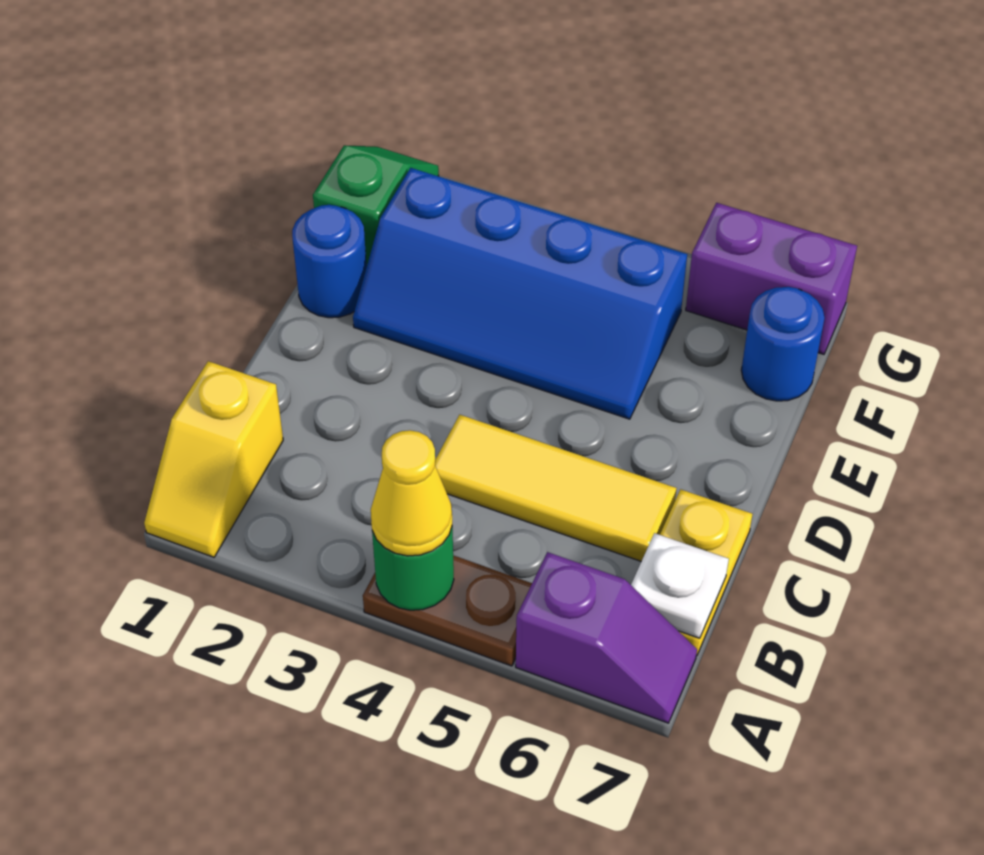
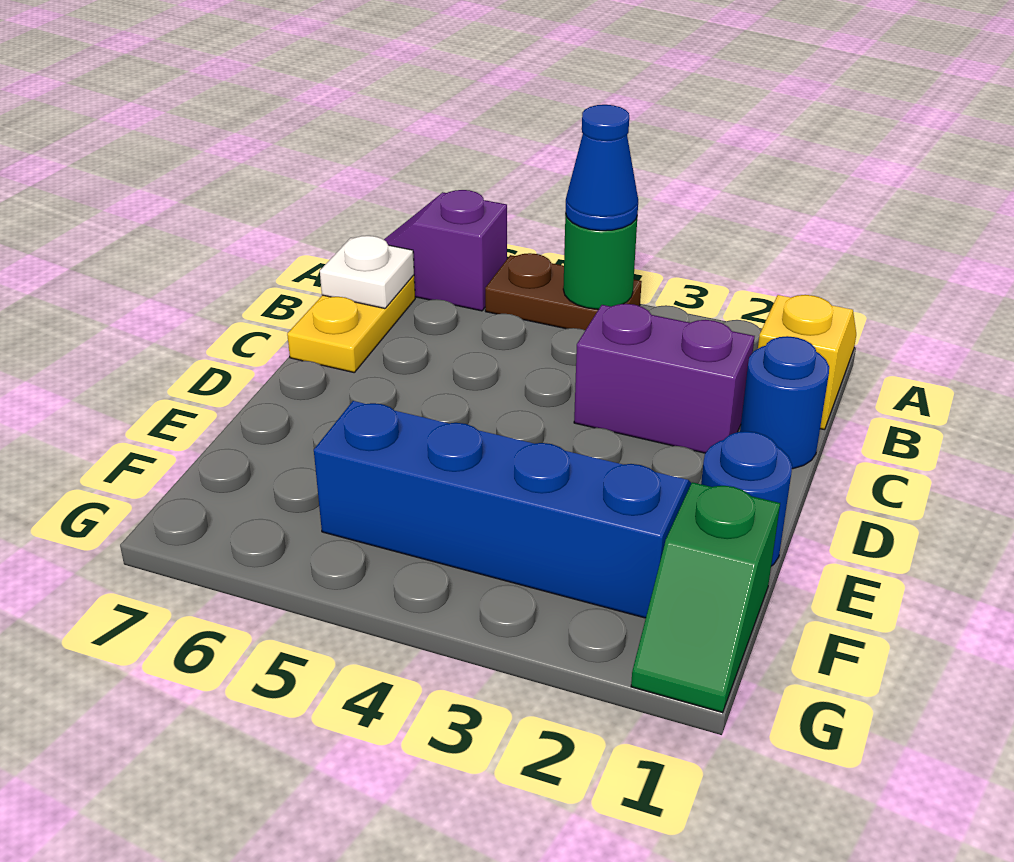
yellow cone A4 level 3 -> blue cone A4 level 3
yellow tile C4:C6 level 1 -> none
blue round brick F7 level 1 -> blue round brick C1 level 1
purple brick G6:G7 level 1 -> purple brick C2:C3 level 1

